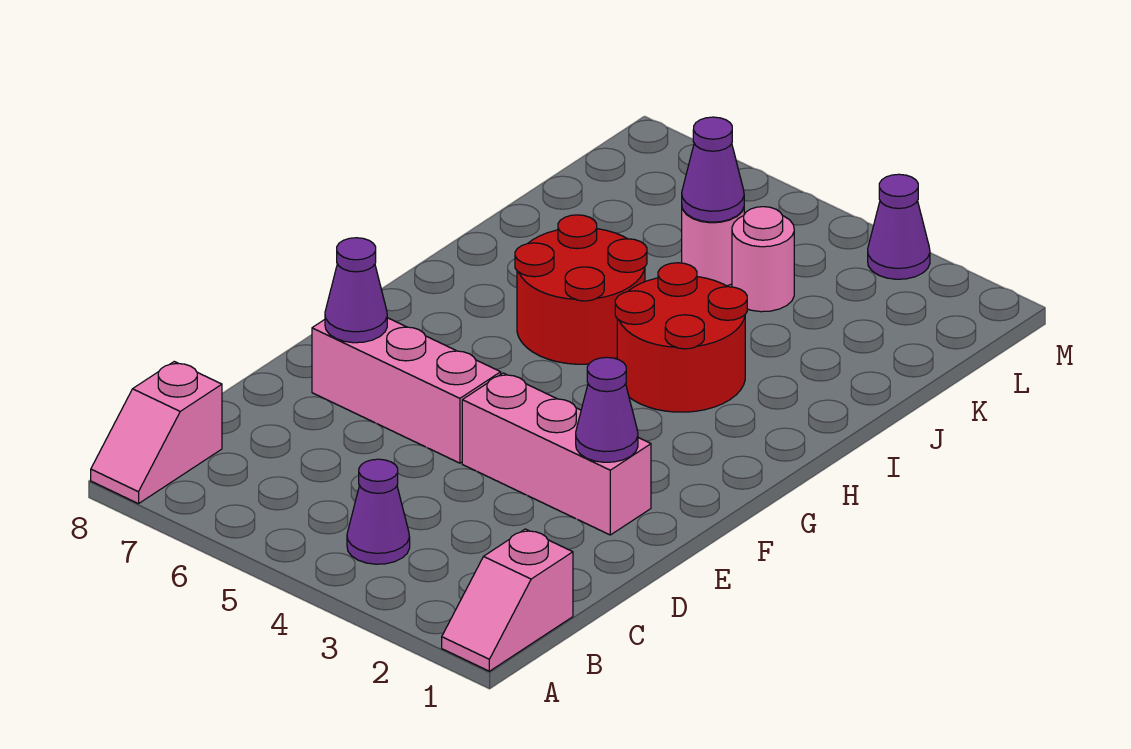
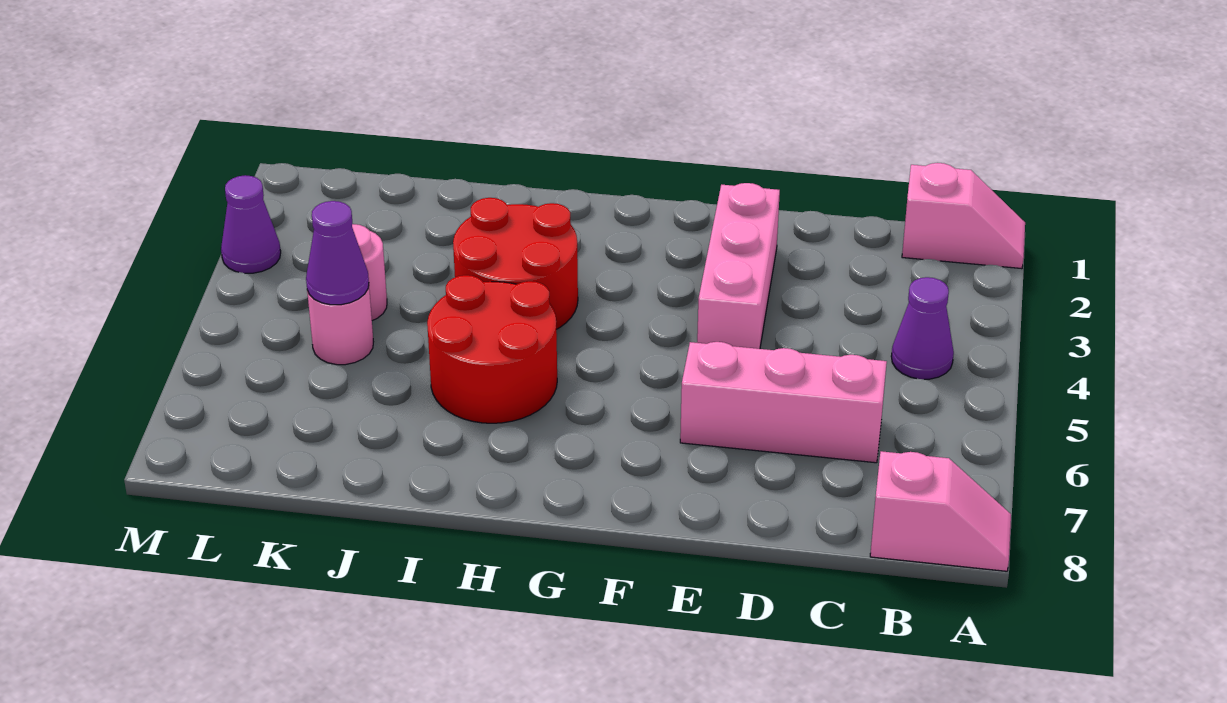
purple cone E2 level 2 -> none
pink brick E5:E7 level 1 -> pink brick C6:E6 level 1
purple cone E7 level 2 -> none

